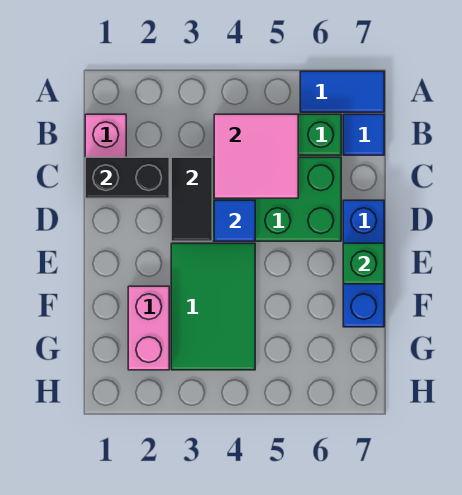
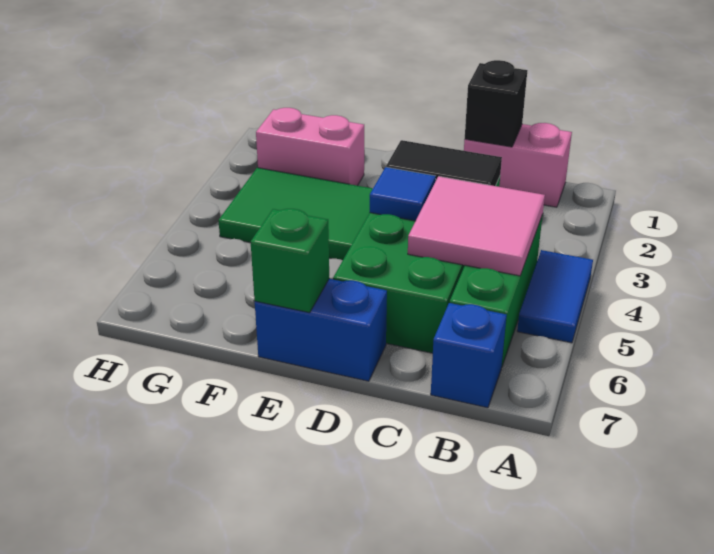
blue tile A6:A7 level 1 -> blue tile A4:A5 level 1
blue tile B7 level 1 -> blue brick B7 level 1
black brick C1:C2 level 2 -> black brick C1 level 2
blue brick D7:F7 level 1 -> blue brick D7:E7 level 1

